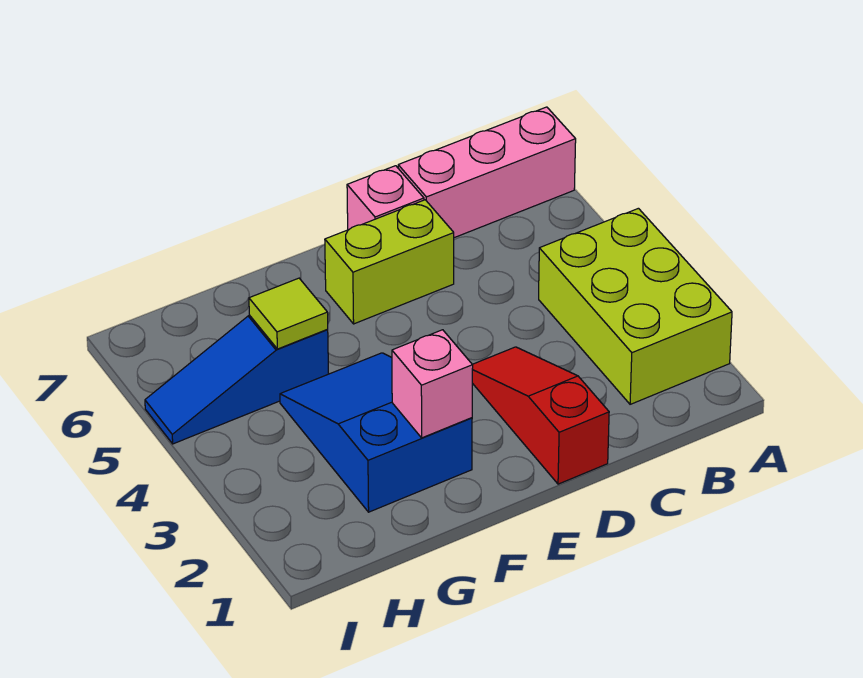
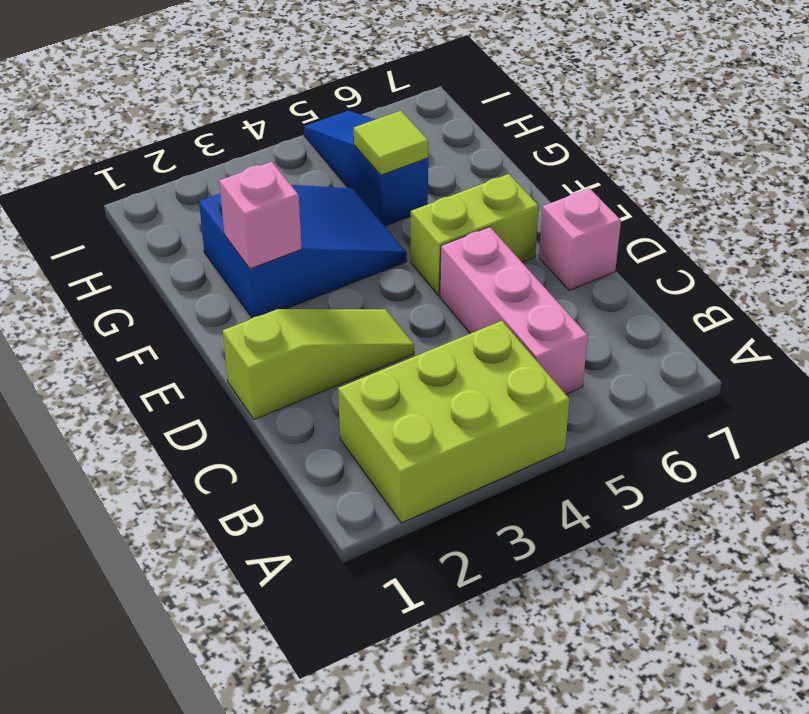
pink brick A7:C7 level 1 -> pink brick B5:D5 level 1
red slope D1:D3 level 1 top 1 -> lime slope D1:D3 level 1 top 1
lime brick D6:E6 level 1 -> lime brick E5:E6 level 1

